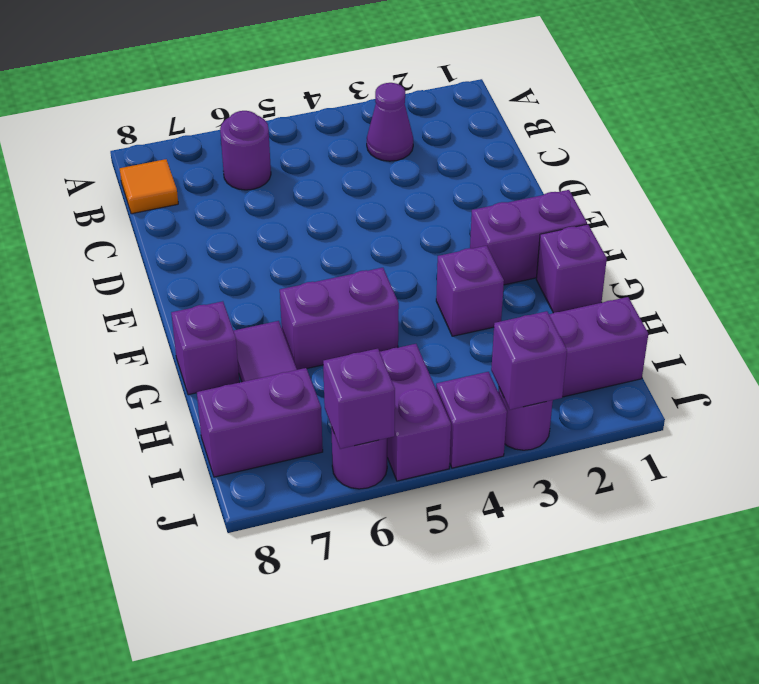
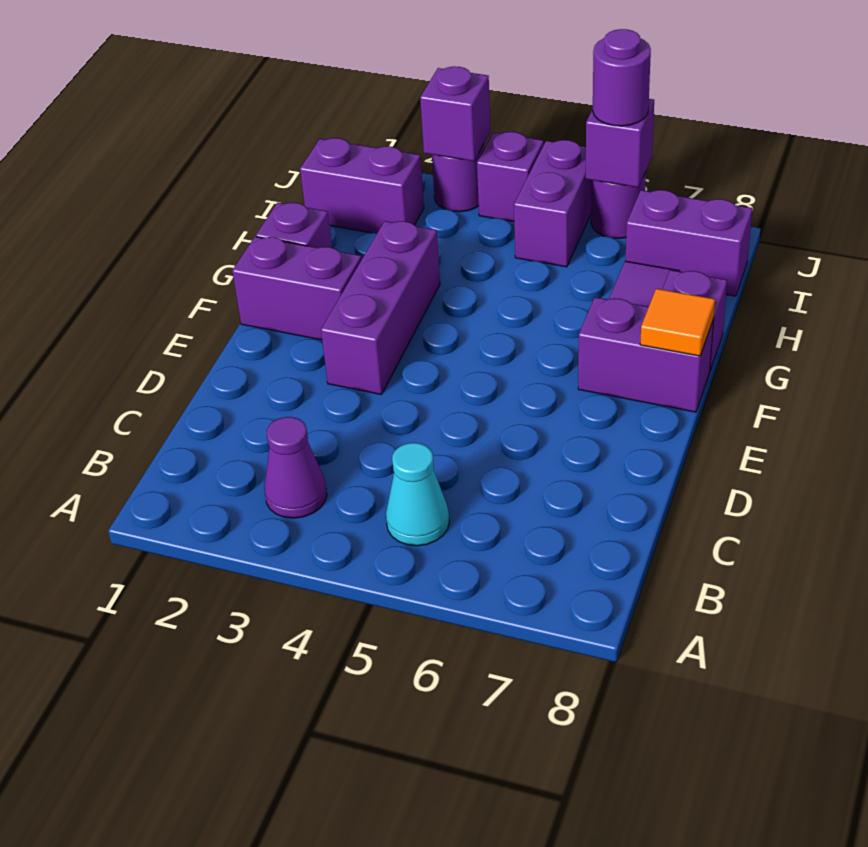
none -> cyan cone B5 level 1
purple round brick B6 level 1 -> purple round brick J6 level 3
orange tile B8 level 1 -> orange tile F8 level 2
purple brick G3 level 1 -> purple brick E3:G3 level 1
purple brick G5:G6 level 1 -> purple brick F7:F8 level 1

